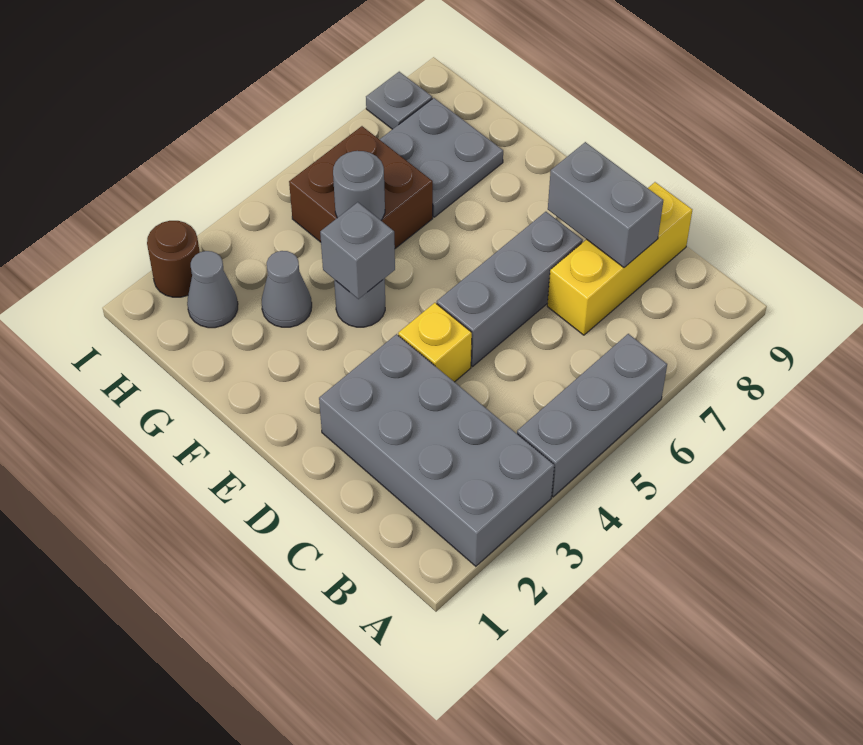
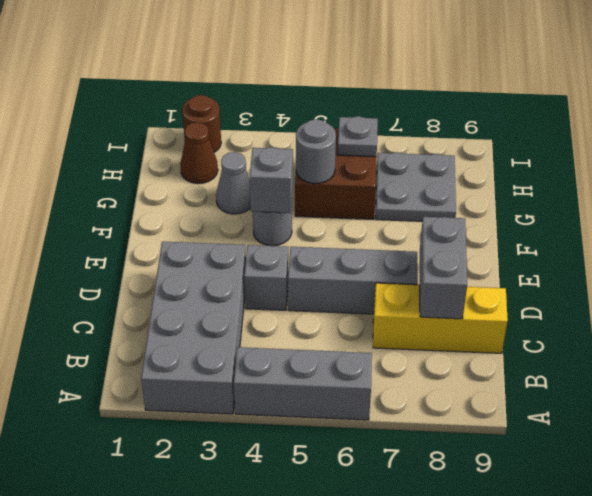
yellow brick D4 level 1 -> grey brick D4 level 1
grey cone H2 level 1 -> brown cone H2 level 1
grey plate I8 level 1 -> grey plate H6 level 2

